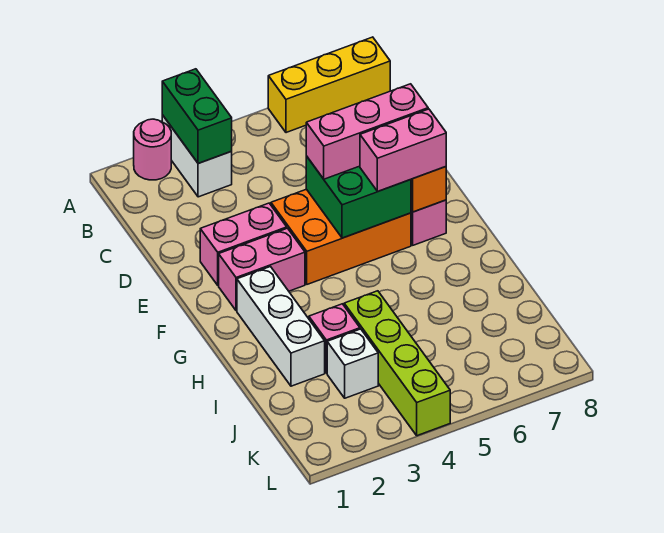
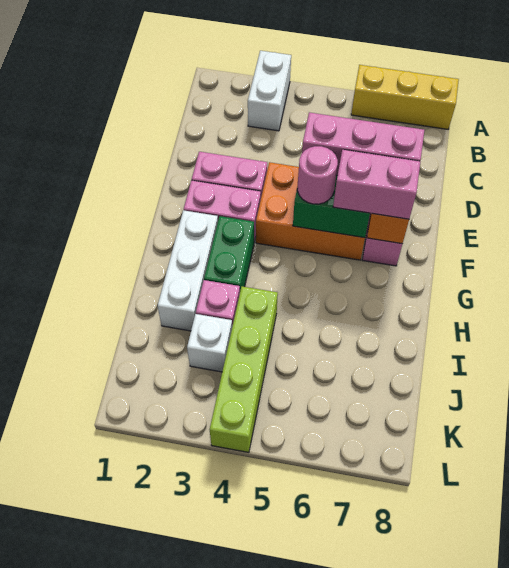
pink round brick A2 level 1 -> pink round brick F5 level 3
green brick A3:B3 level 2 -> green brick G3:H3 level 1

